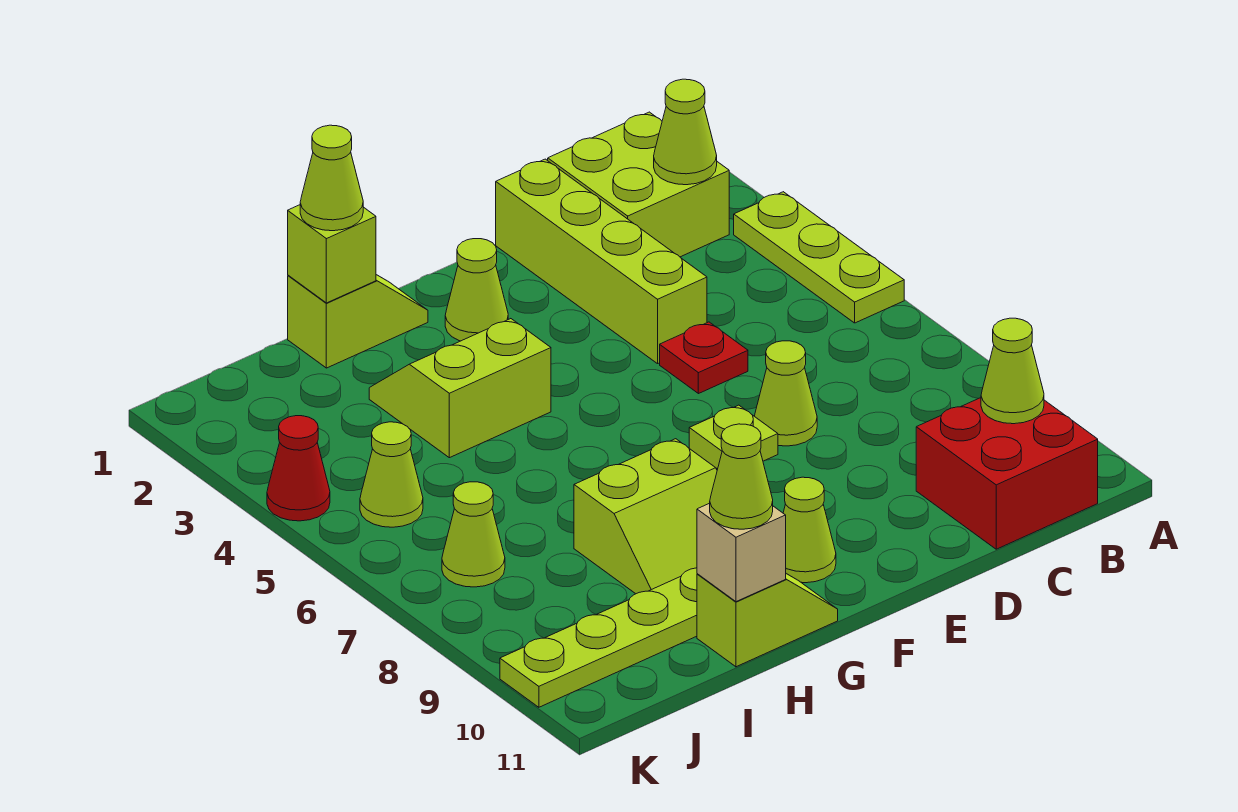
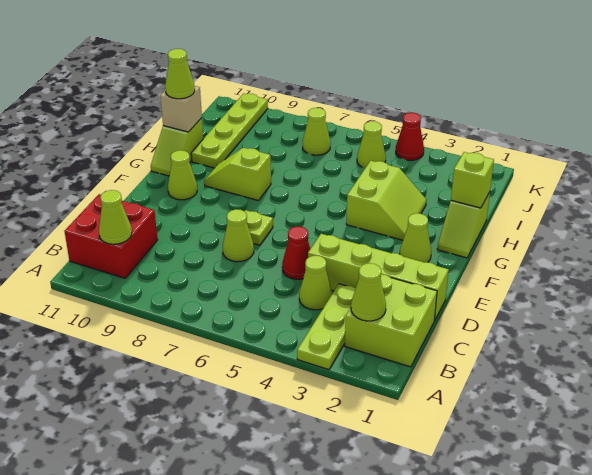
lime plate A3:A5 level 1 -> lime plate A3:C3 level 1
red plate D5 level 1 -> red cone D5 level 1
lime slope G8:H9 level 1 top 8 -> lime slope G8:G9 level 1 top 8
lime cone H1 level 3 -> lime cone C4 level 1

